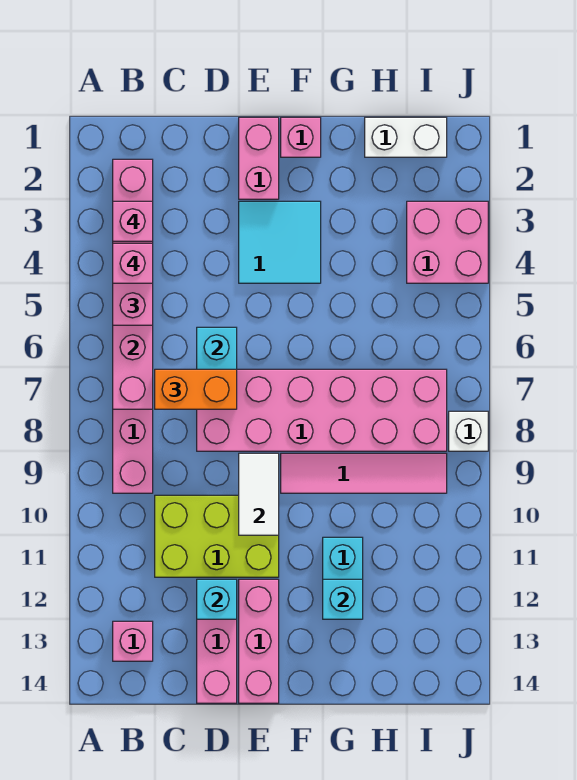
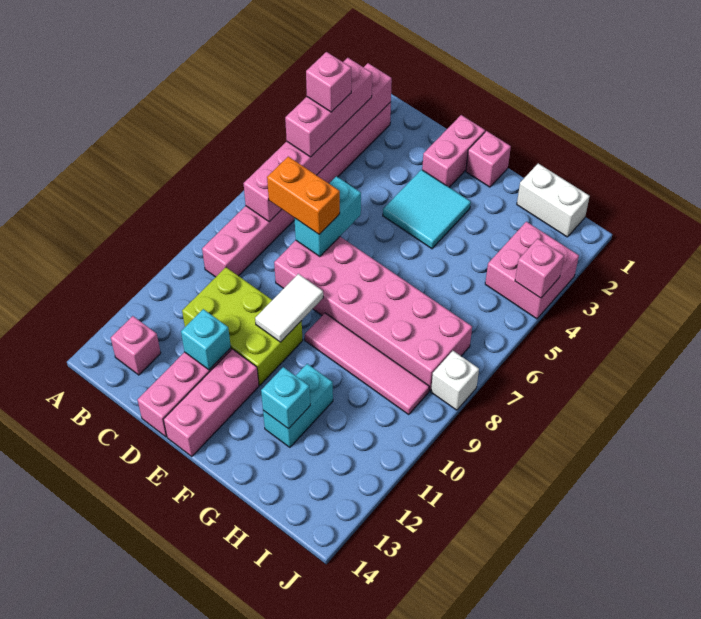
pink brick B3 level 4 -> pink brick J4 level 2

